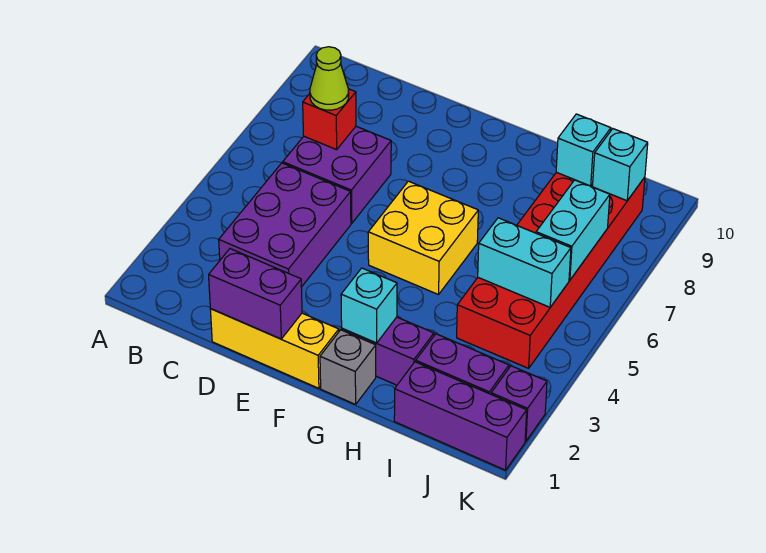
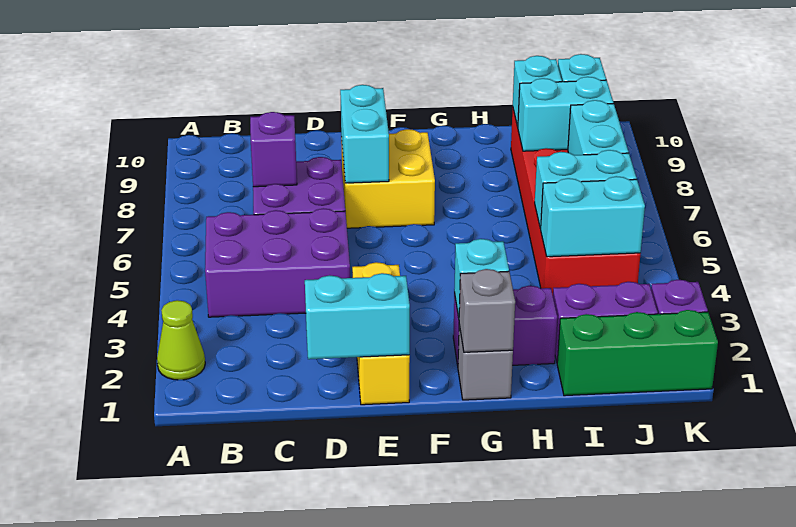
purple brick C3:D5 level 1 -> purple brick B4:D5 level 1
red brick C7 level 2 -> purple brick C7 level 2
lime cone C7 level 3 -> lime cone A2 level 1
yellow brick D1:F1 level 1 -> yellow brick E1:E3 level 1
purple brick D1:E1 level 2 -> cyan brick D1:E1 level 2
none -> cyan brick E7:E8 level 2
yellow brick F5:G6 level 1 -> yellow brick E7:F8 level 1
none -> grey brick G1 level 2
purple brick I1:K1 level 1 -> green brick I1:K1 level 1
none -> cyan brick I4:J4 level 2
none -> cyan brick I8:J8 level 2

